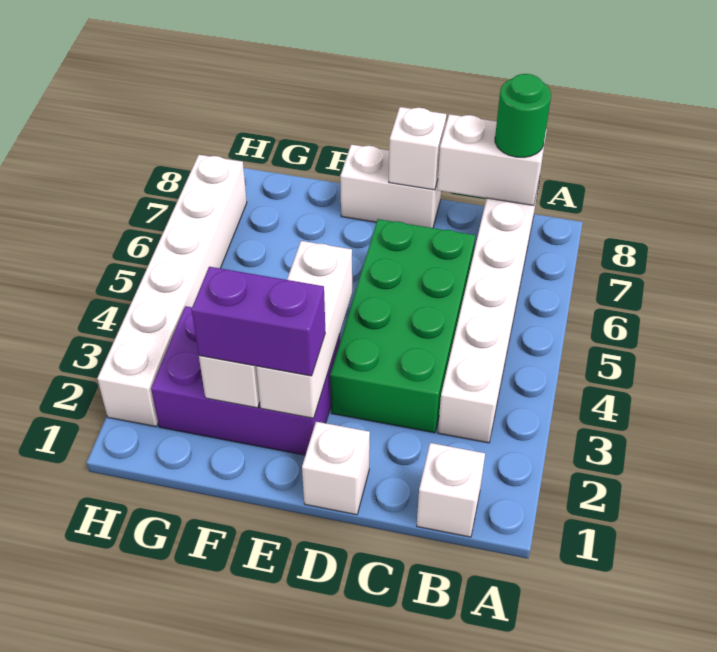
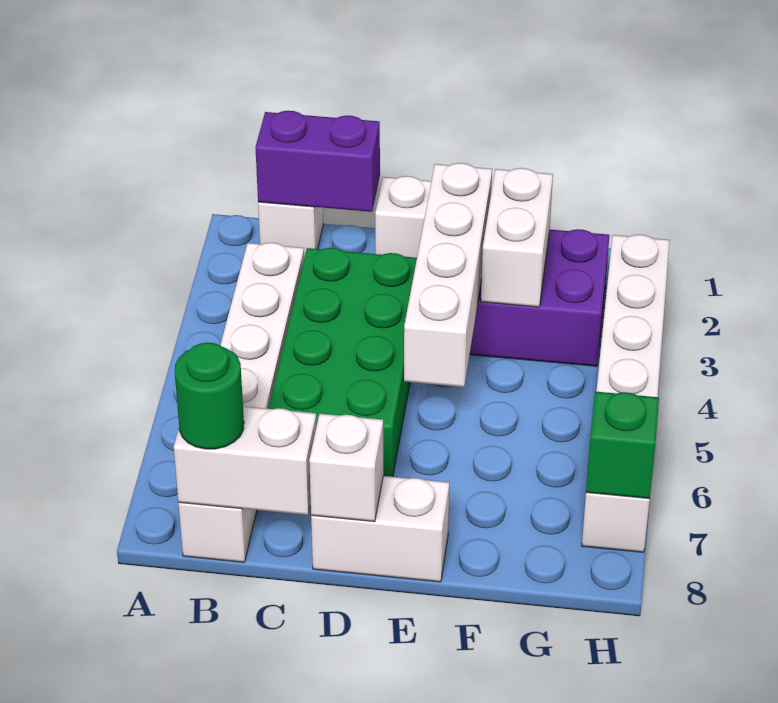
white brick E2:E4 level 2 -> white brick E2:E5 level 2
purple brick E2:F2 level 3 -> purple brick B1:C1 level 2
none -> green brick H7 level 2

